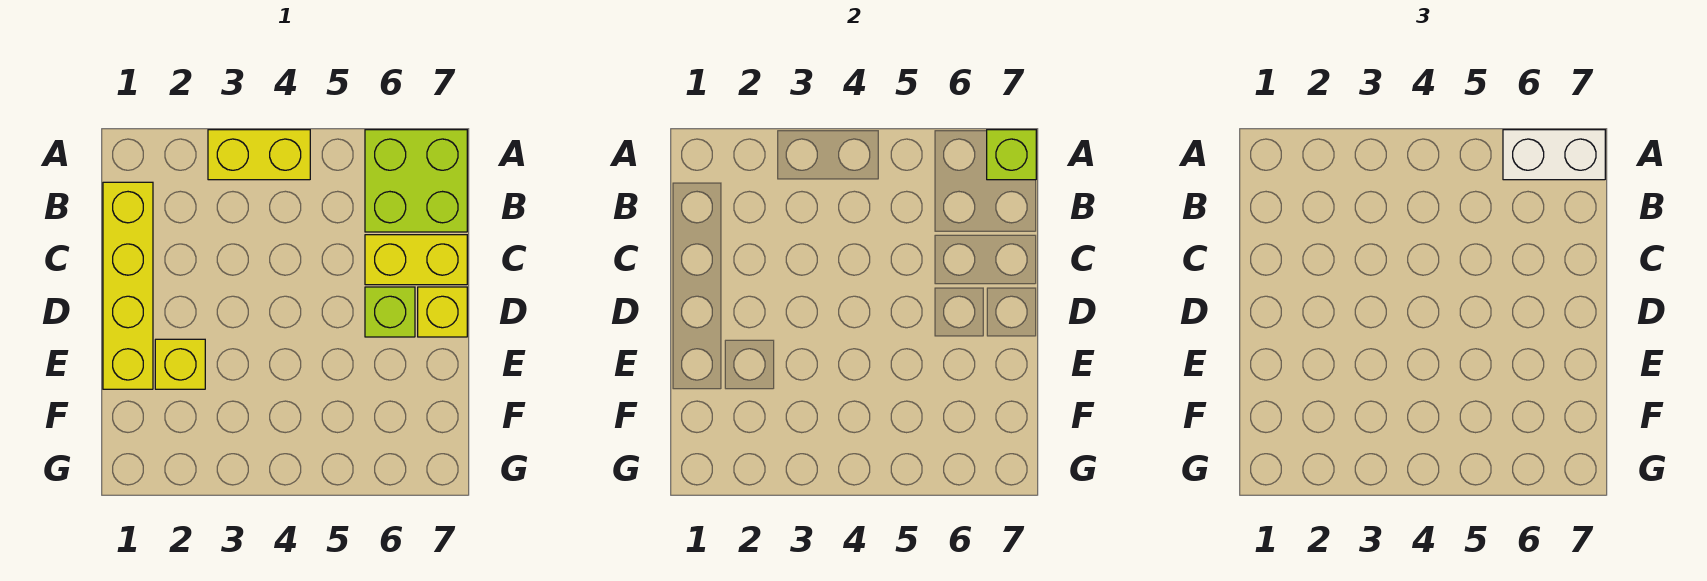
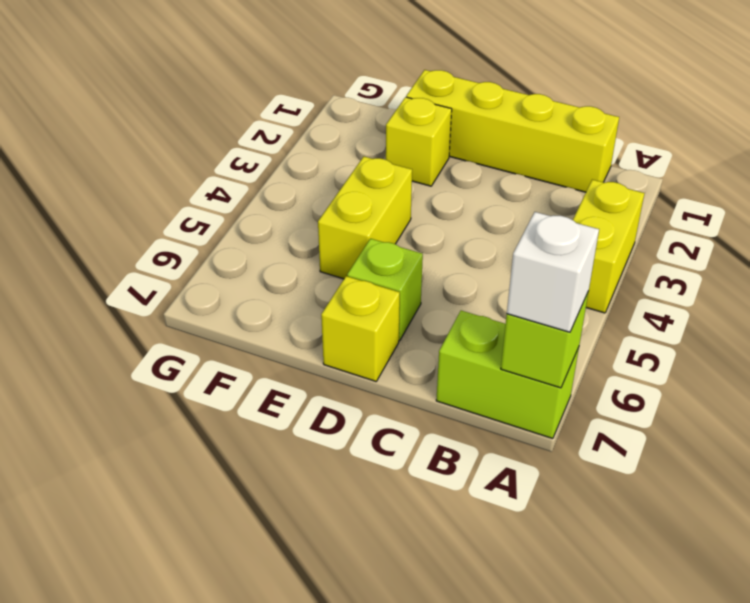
lime brick A6:B7 level 1 -> lime brick A7:B7 level 1
white brick A6:A7 level 3 -> white brick A7 level 3
yellow brick C6:C7 level 1 -> yellow brick E4:E5 level 1

